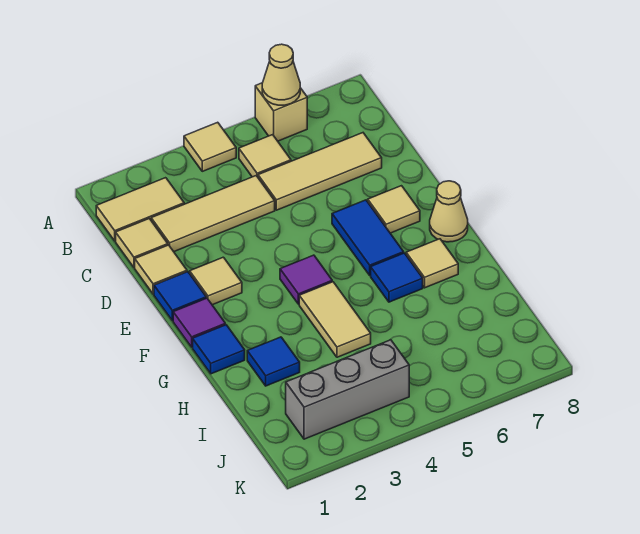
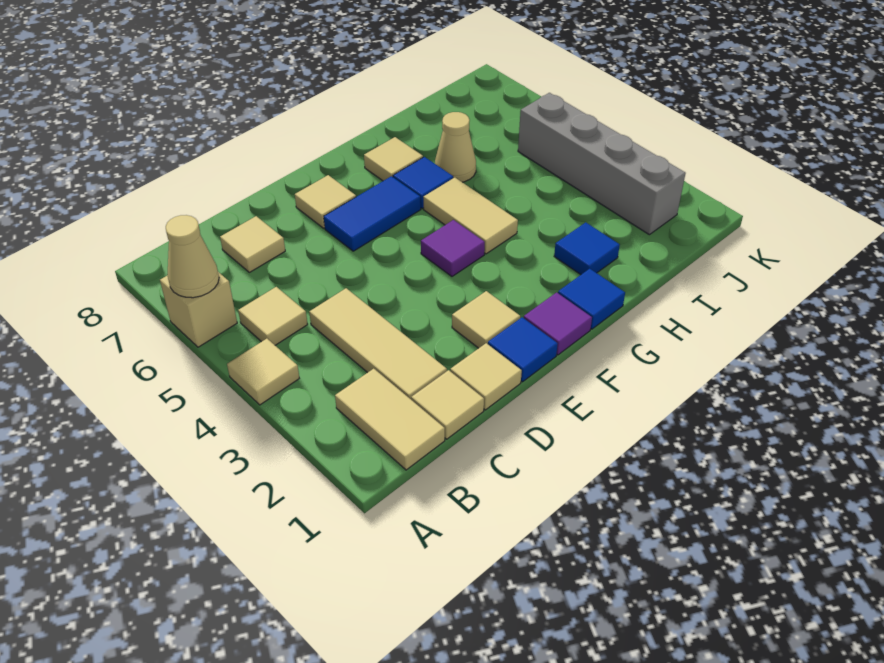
tan tile C5:C7 level 1 -> tan tile C7 level 1
tan cone F8 level 1 -> tan cone H6 level 1
tan tile G4:H4 level 1 -> tan tile G4:G5 level 1
grey brick J2:J4 level 1 -> grey brick J2:J5 level 1

